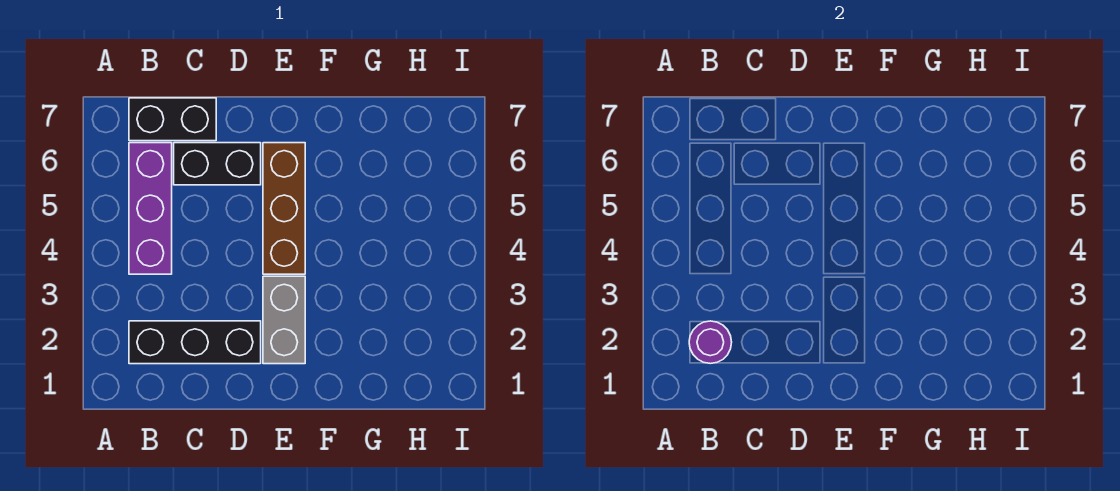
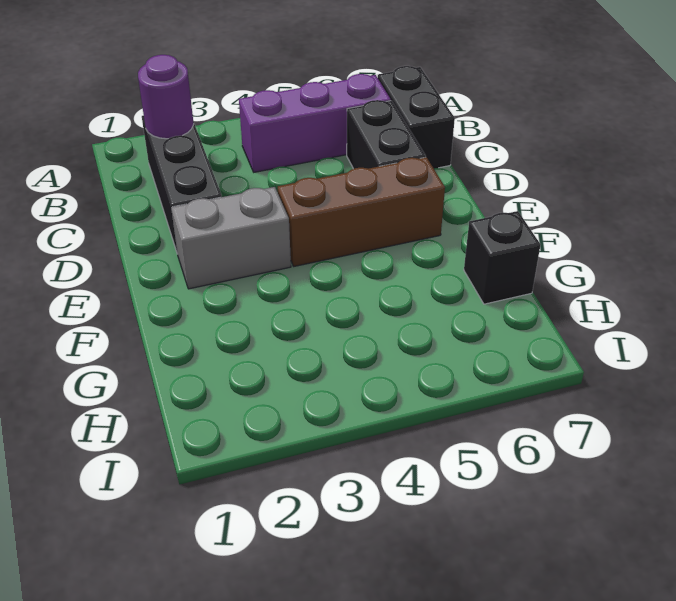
none -> black brick G7 level 1

